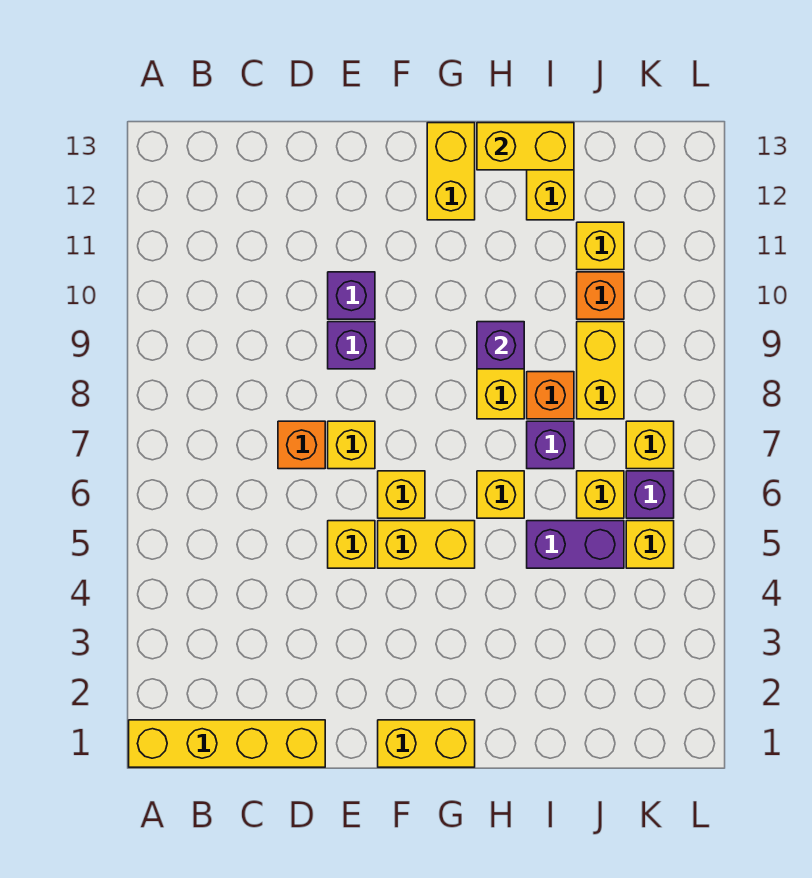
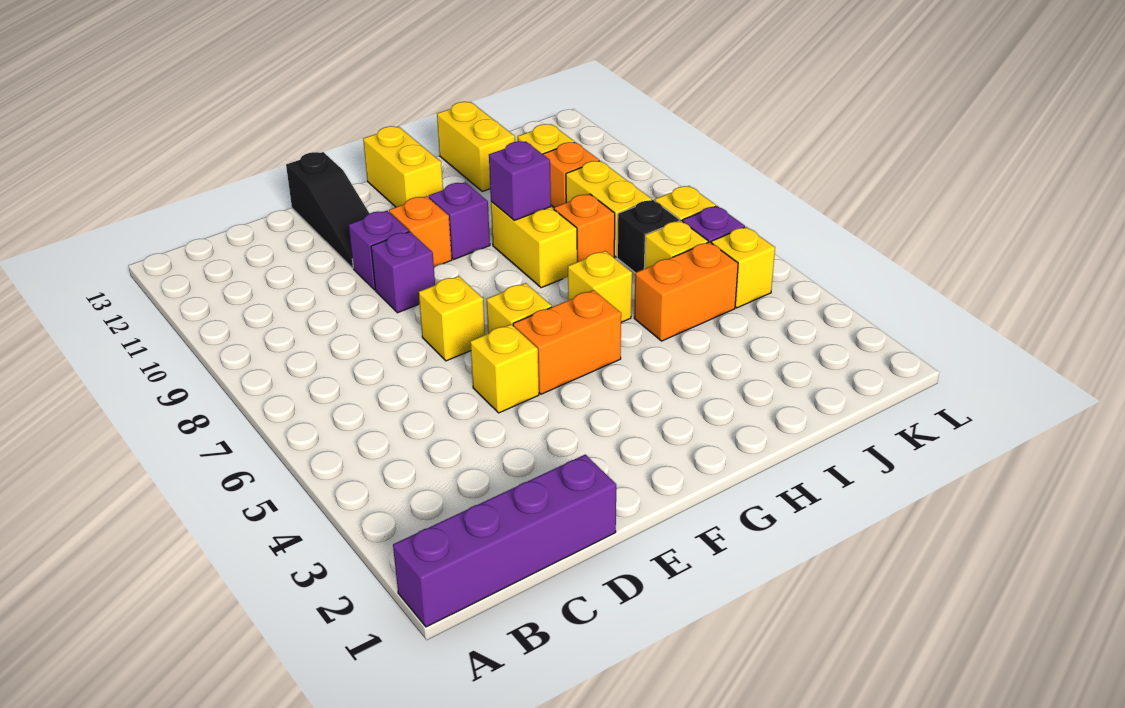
yellow brick A1:D1 level 1 -> purple brick A1:D1 level 1
orange brick D7 level 1 -> orange brick F10 level 1
none -> black slope E11:E13 level 1 top 13
yellow brick F1:G1 level 1 -> none
yellow brick F5:G5 level 1 -> orange brick F5:G5 level 1
yellow brick H13:I13 level 2 -> none
purple brick I5:J5 level 1 -> orange brick I5:J5 level 1
purple brick I7 level 1 -> purple brick G10 level 1
none -> black brick J7 level 1

